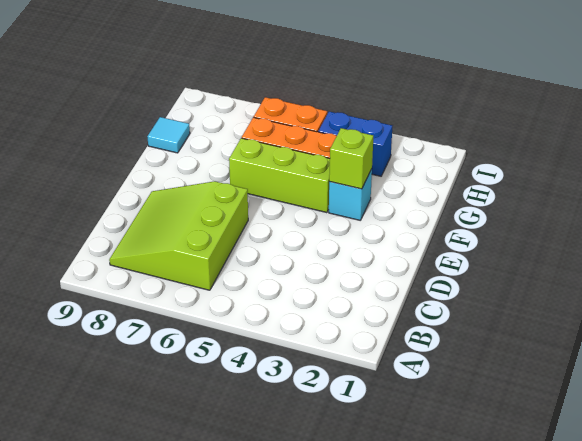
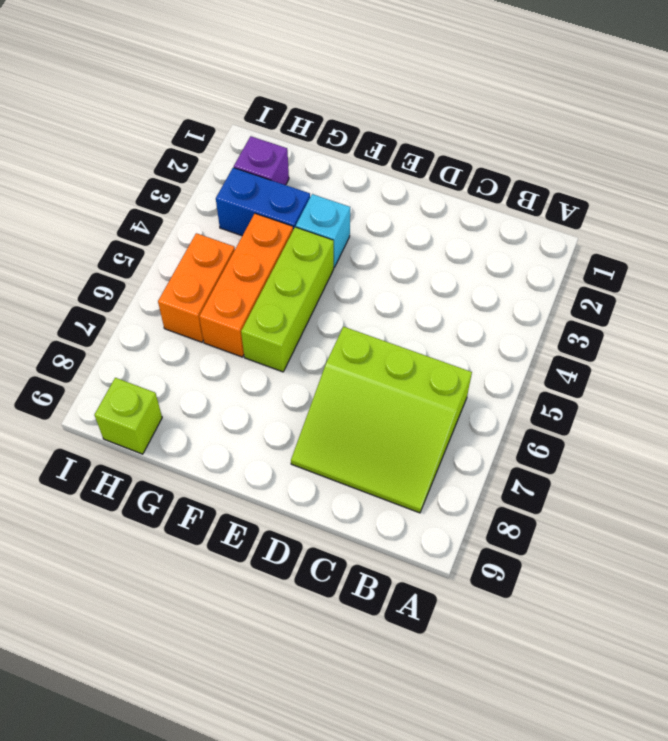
lime brick F3 level 2 -> lime brick H9 level 1
cyan tile G9 level 1 -> none
none -> purple brick H2 level 1
blue brick H3:H4 level 1 -> blue brick G3:H3 level 1

